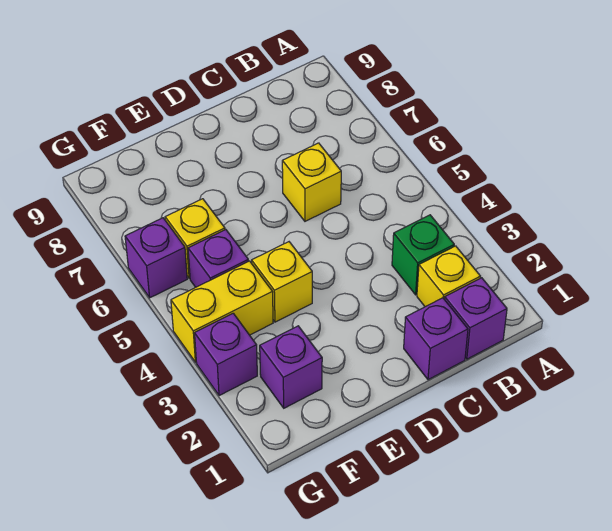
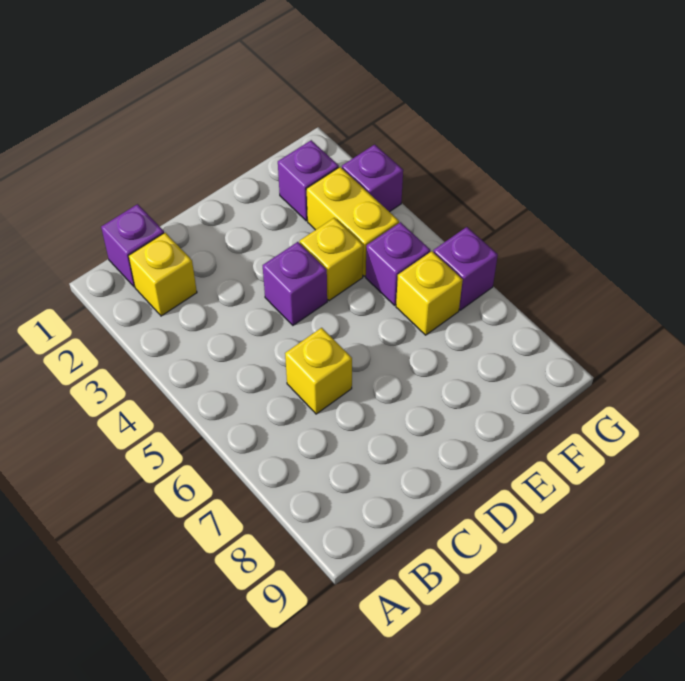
green brick B3 level 1 -> none
purple brick C1 level 1 -> purple brick D4 level 1
yellow brick F4:G4 level 1 -> yellow brick F3:F4 level 1

